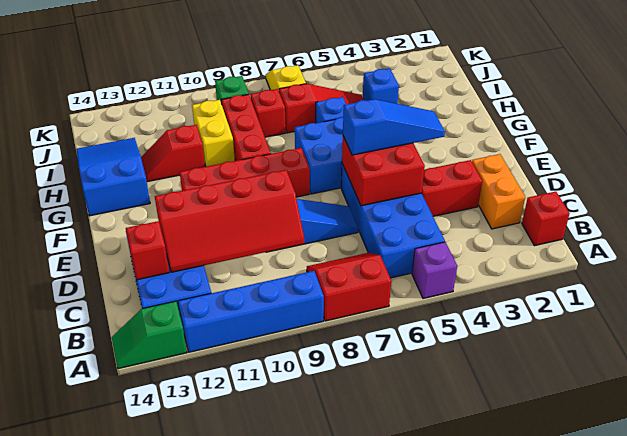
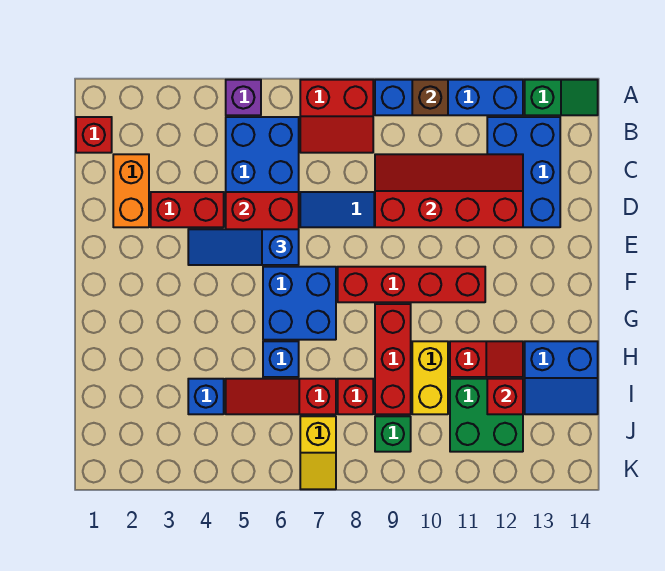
none -> brown brick A10 level 2
red brick C13 level 2 -> red brick I12 level 2
blue slope G13:I14 level 1 top G -> blue slope H13:I14 level 1 top H
none -> green brick I11:J12 level 1

